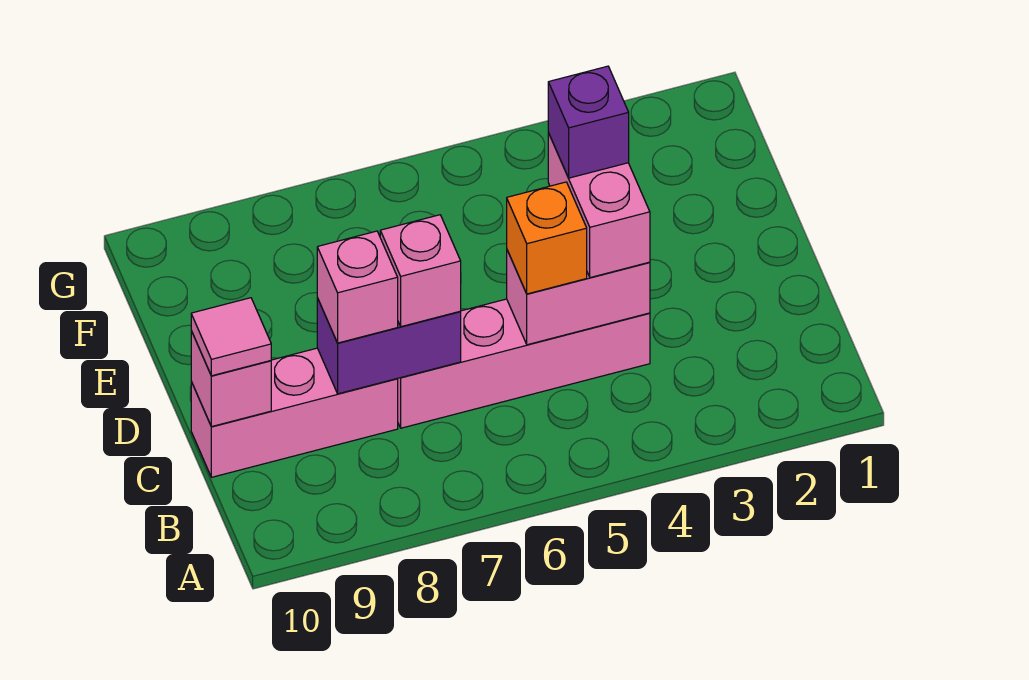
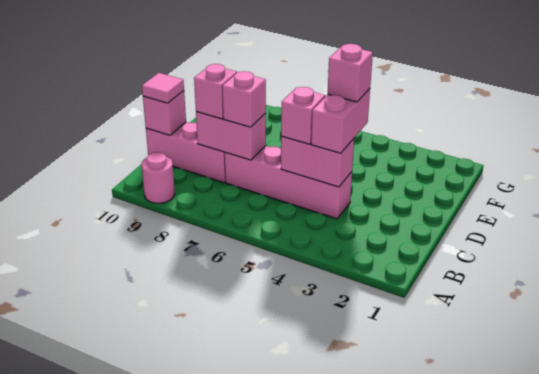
none -> pink round brick A9 level 1
orange brick C5 level 3 -> pink brick C5 level 3
purple brick C7:C8 level 2 -> pink brick C7:C8 level 2
purple brick D4 level 4 -> pink brick D4 level 4

